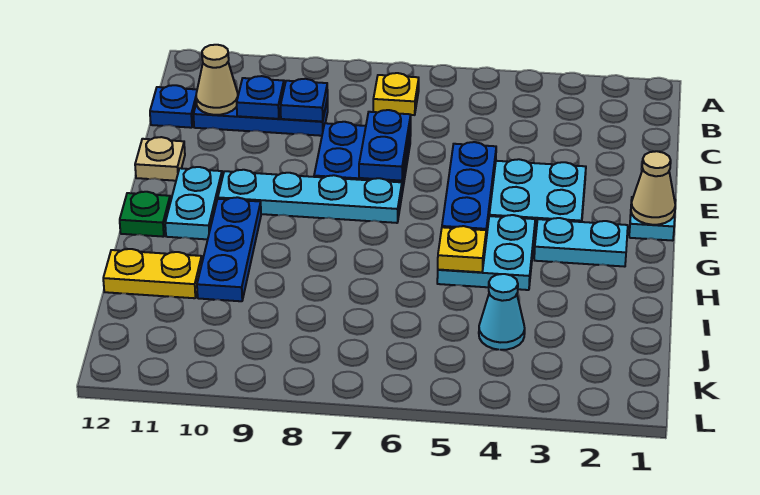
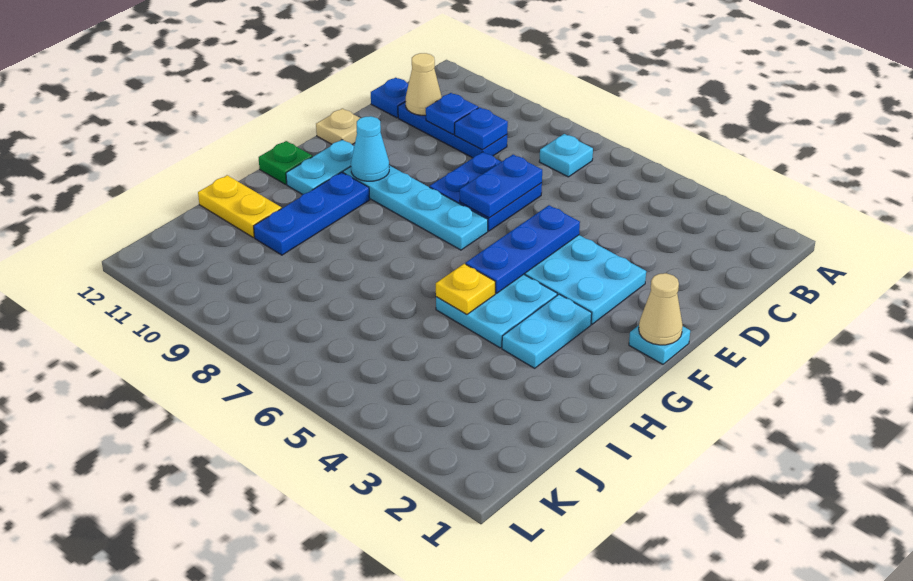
yellow plate B7 level 1 -> cyan plate B7 level 1
cyan plate G2:G3 level 1 -> cyan plate G3:H3 level 1
cyan cone J4 level 1 -> cyan cone F10 level 2

